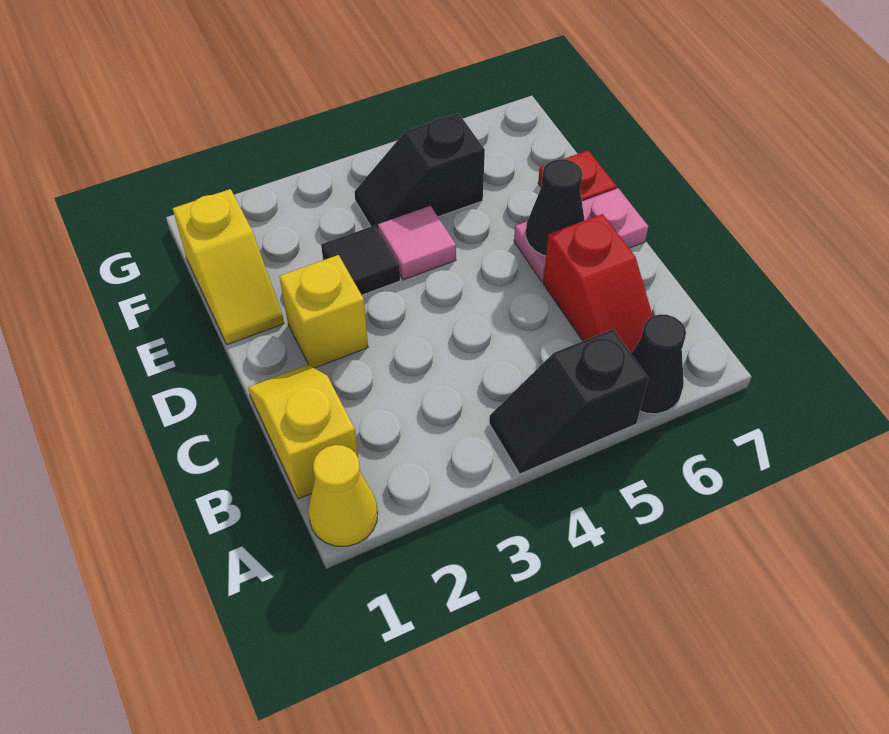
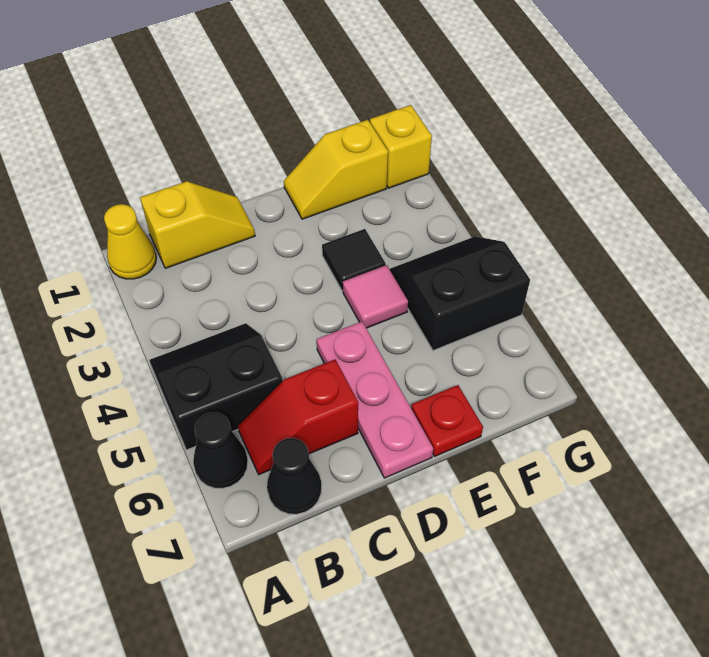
black slope A4:A5 level 1 top 5 -> black slope A4:B5 level 1 top 5
yellow brick D2 level 1 -> yellow brick G1 level 1
pink plate D6:D7 level 1 -> pink plate D5:D7 level 1
black cone D6 level 2 -> black cone B7 level 1
black slope F4:F5 level 1 top 5 -> black slope F4:G5 level 1 top 5

